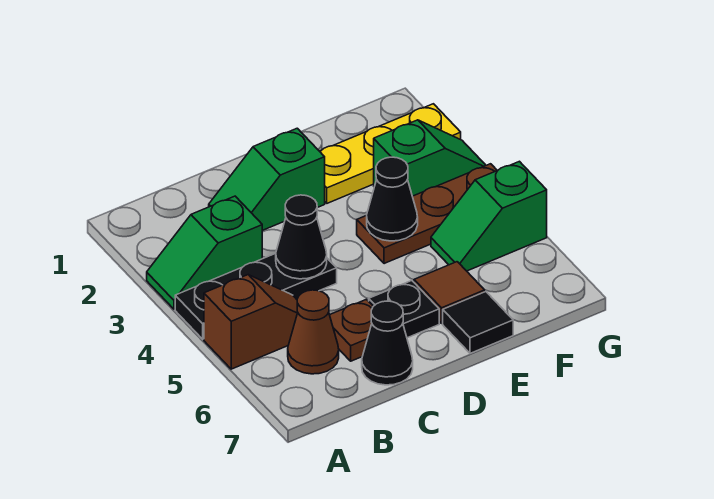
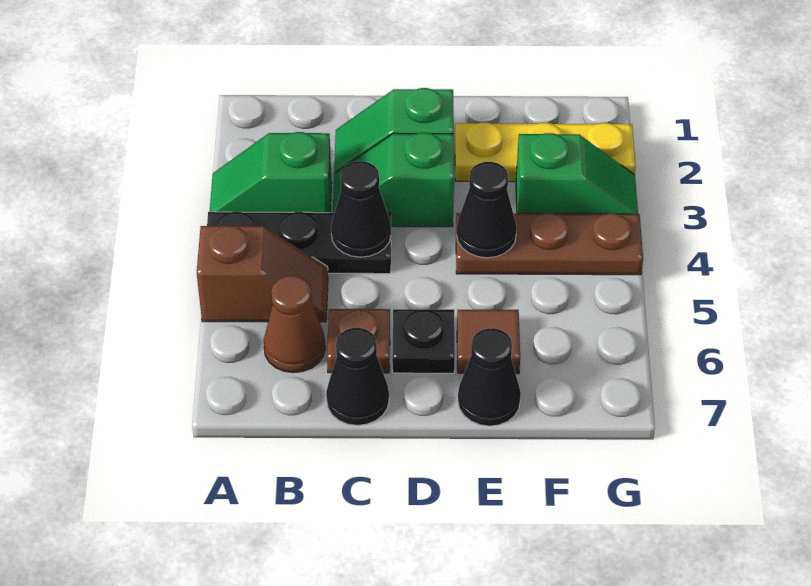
black tile E7 level 1 -> black cone E7 level 1
green slope F5:G5 level 1 top G -> green slope C3:D3 level 1 top D

